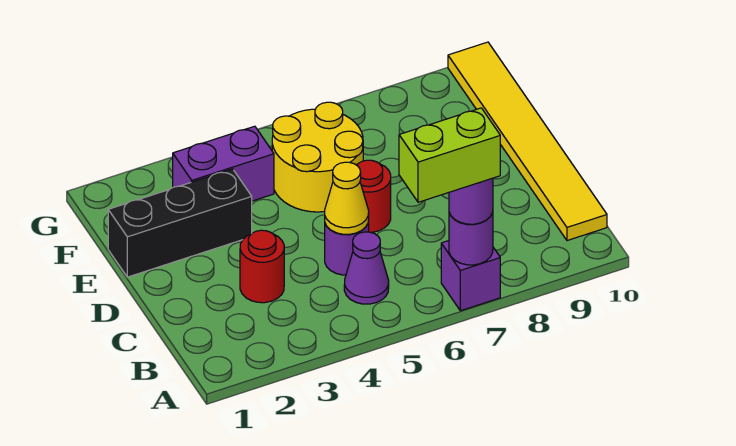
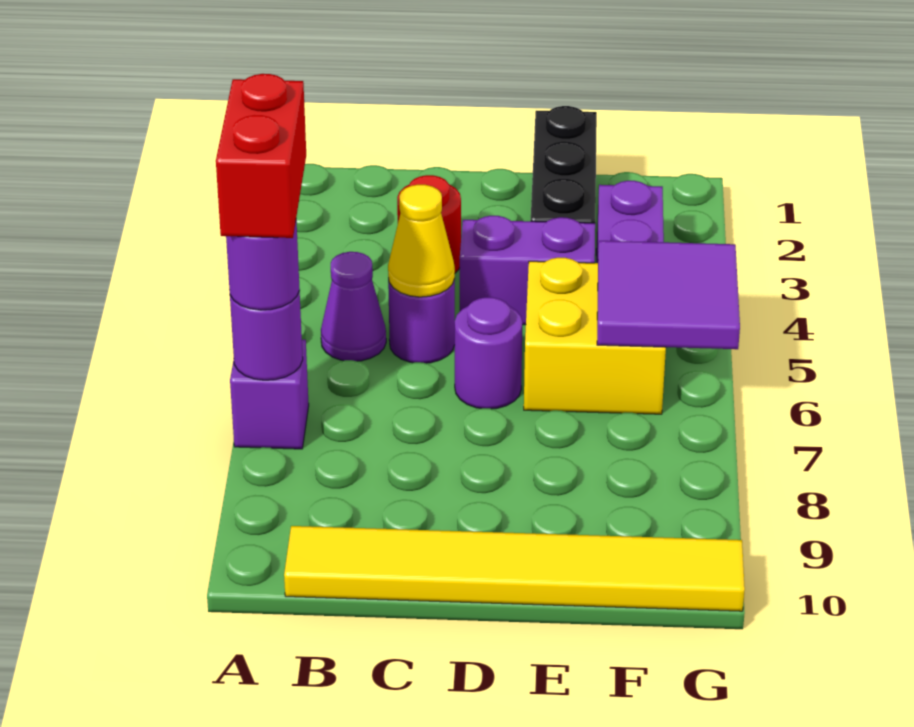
lime brick A6:A7 level 4 -> red brick A6:A7 level 4
none -> purple brick D4:E4 level 1
red round brick D6 level 1 -> purple round brick D6 level 1
yellow round brick E5:F6 level 1 -> yellow brick E5:F6 level 1
none -> purple tile F5:G6 level 2

